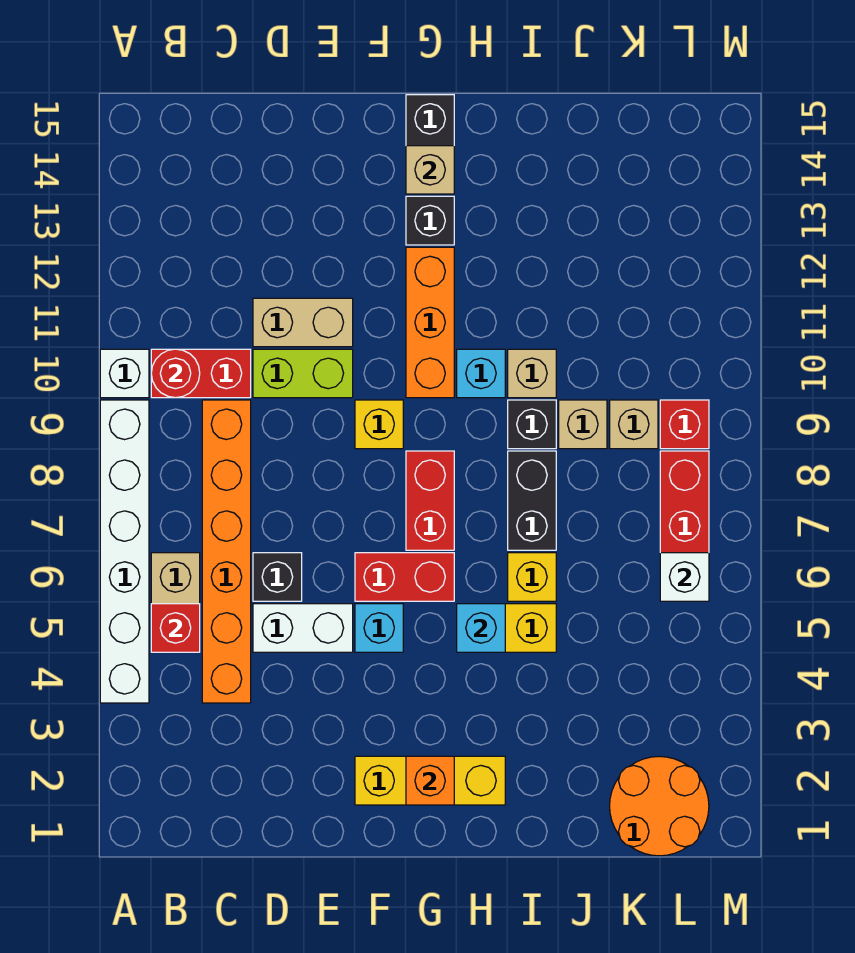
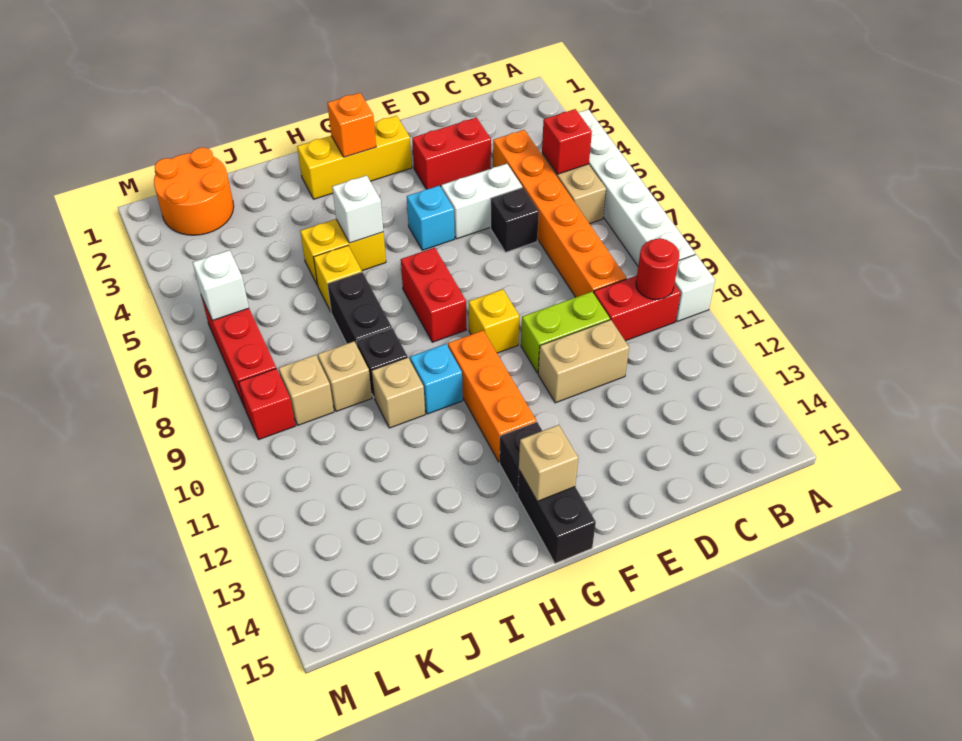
red brick F6:G6 level 1 -> red brick D3:E3 level 1
cyan brick H5 level 2 -> white brick H5 level 2

